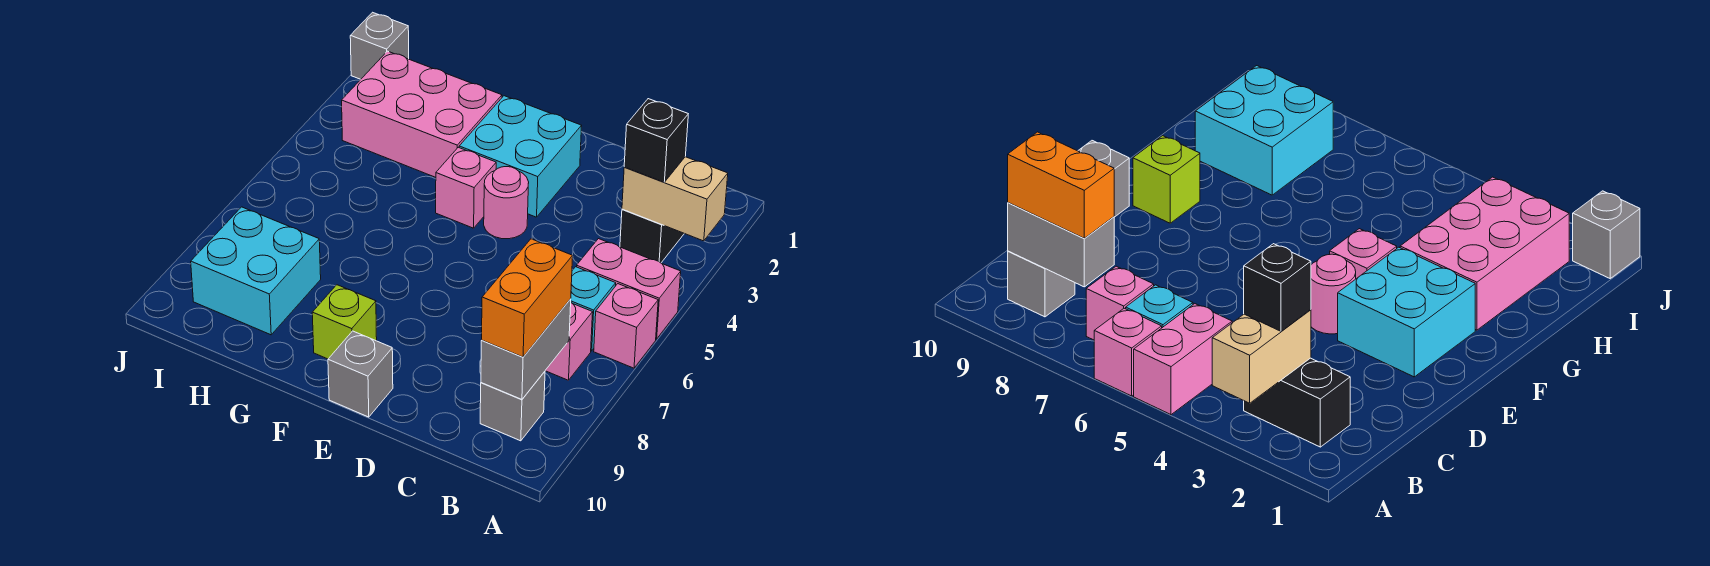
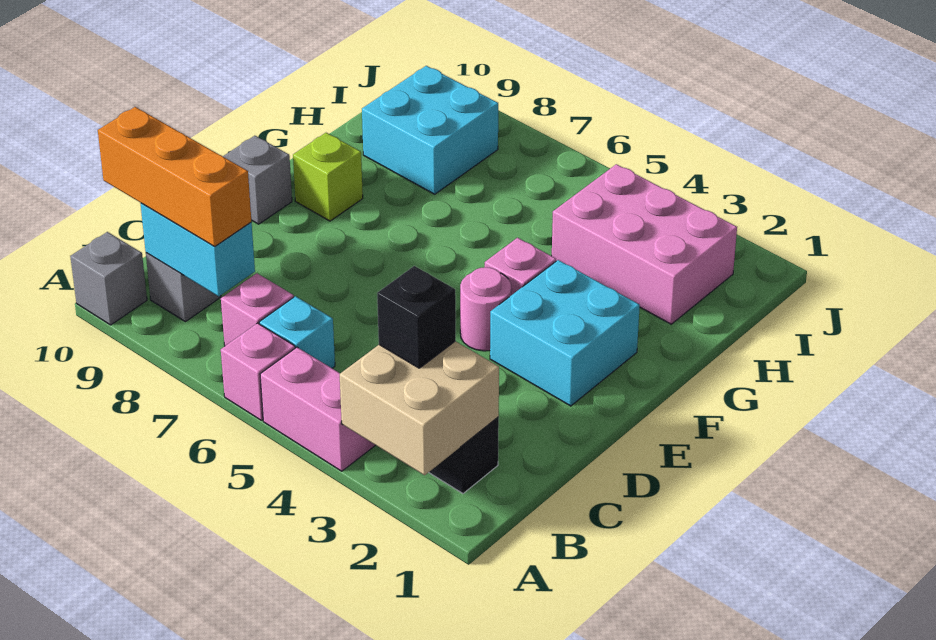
tan brick A3:B3 level 2 -> tan brick A2:B3 level 2
pink brick A5:B5 level 1 -> pink brick A4:A5 level 1
grey brick B8:B9 level 2 -> cyan brick B8:B9 level 2
orange brick B8:B9 level 3 -> orange brick B8:B10 level 3
pink brick G2:I3 level 1 -> pink brick H2:I4 level 1
grey brick J1 level 1 -> grey brick A10 level 1

